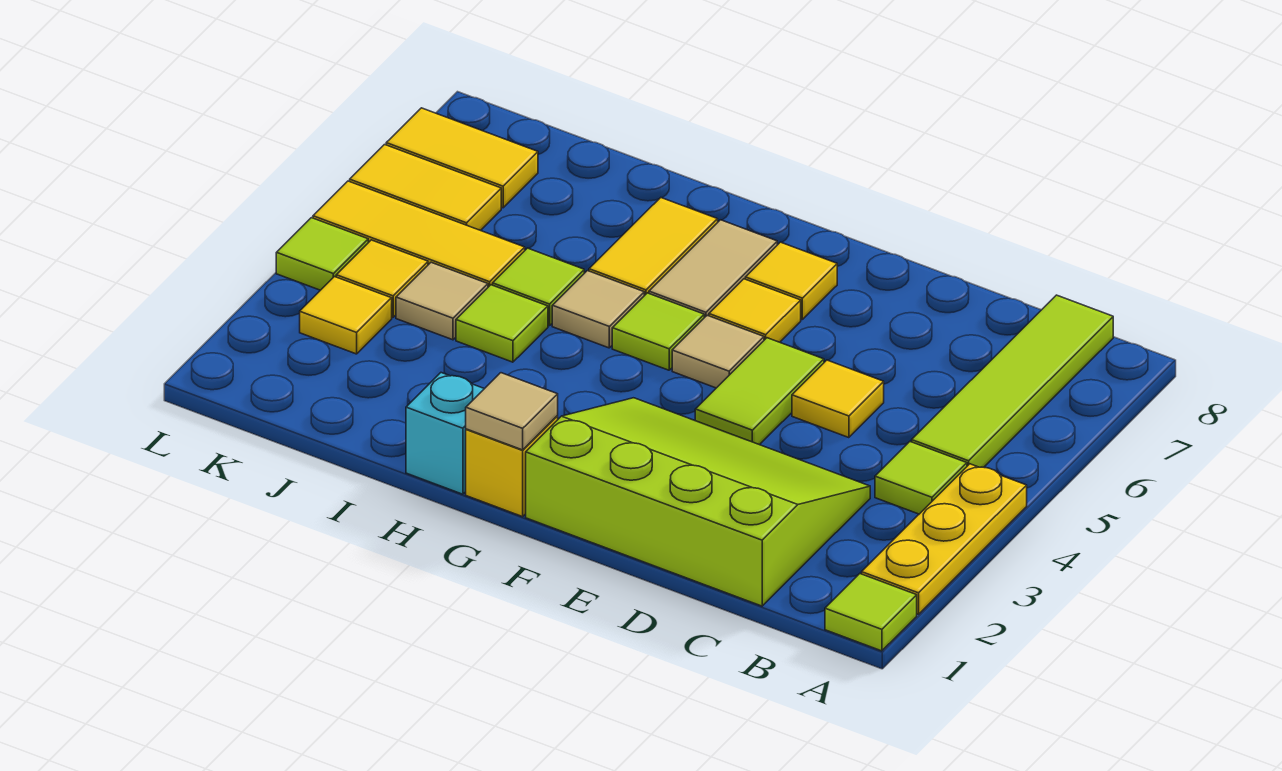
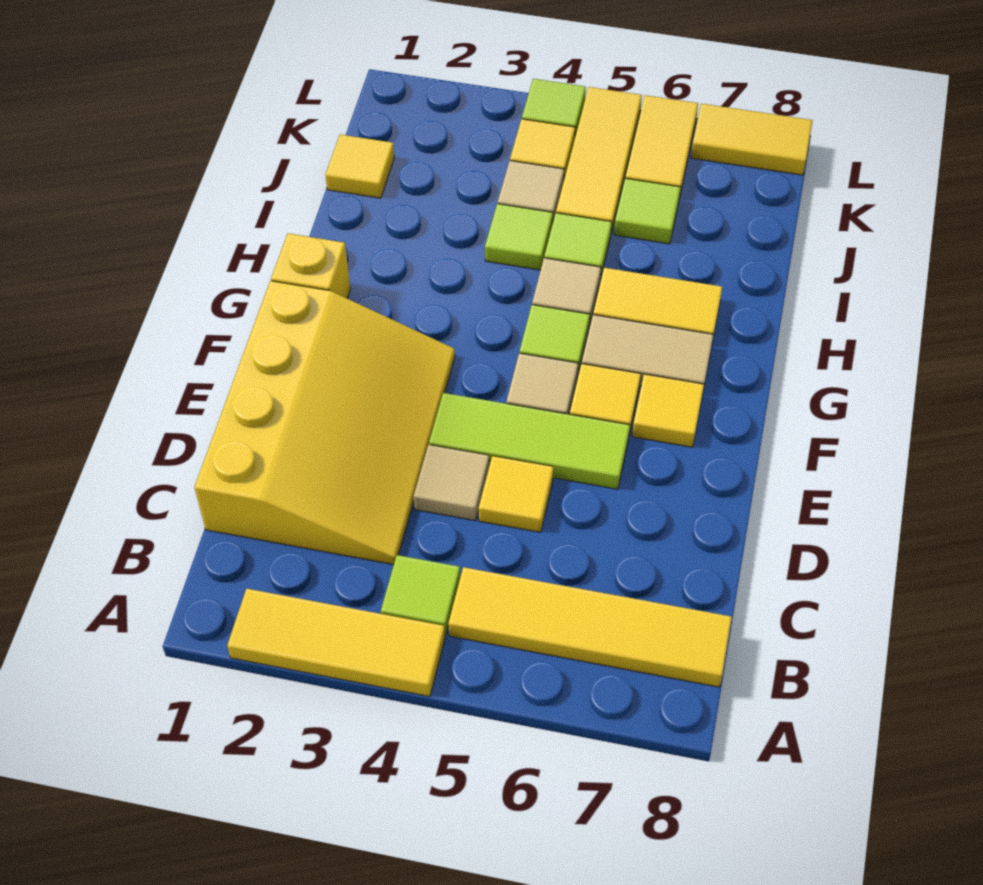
lime tile A1 level 1 -> lime tile J6 level 1
yellow plate A2:A4 level 1 -> yellow tile A2:A4 level 1
lime tile B5:B8 level 1 -> yellow tile B5:B8 level 1
lime slope C1:F3 level 1 top 1 -> yellow slope C1:F3 level 1 top 1
lime tile E4:E5 level 1 -> lime tile E4:E6 level 1
tan tile G1 level 2 -> tan tile D4 level 1
cyan brick H1 level 1 -> none
yellow tile K3 level 1 -> yellow tile J1 level 1
yellow tile K7:L7 level 1 -> yellow tile L7:L8 level 1

